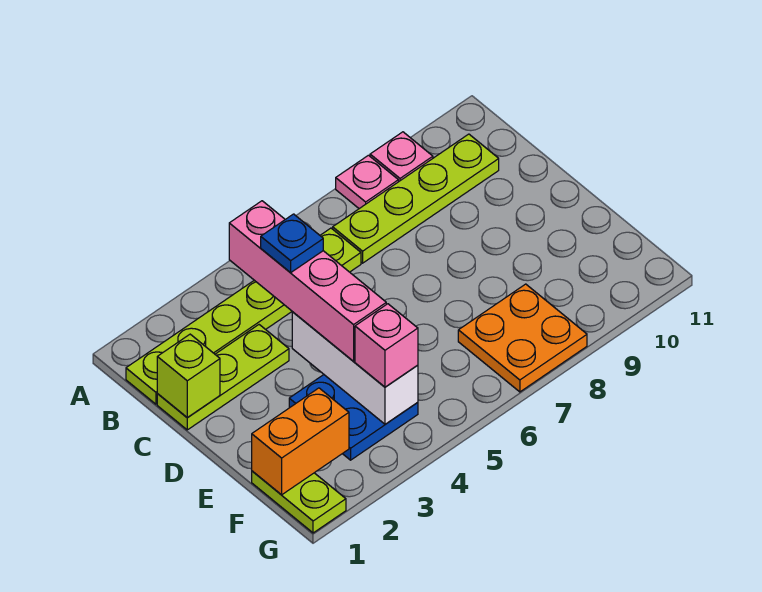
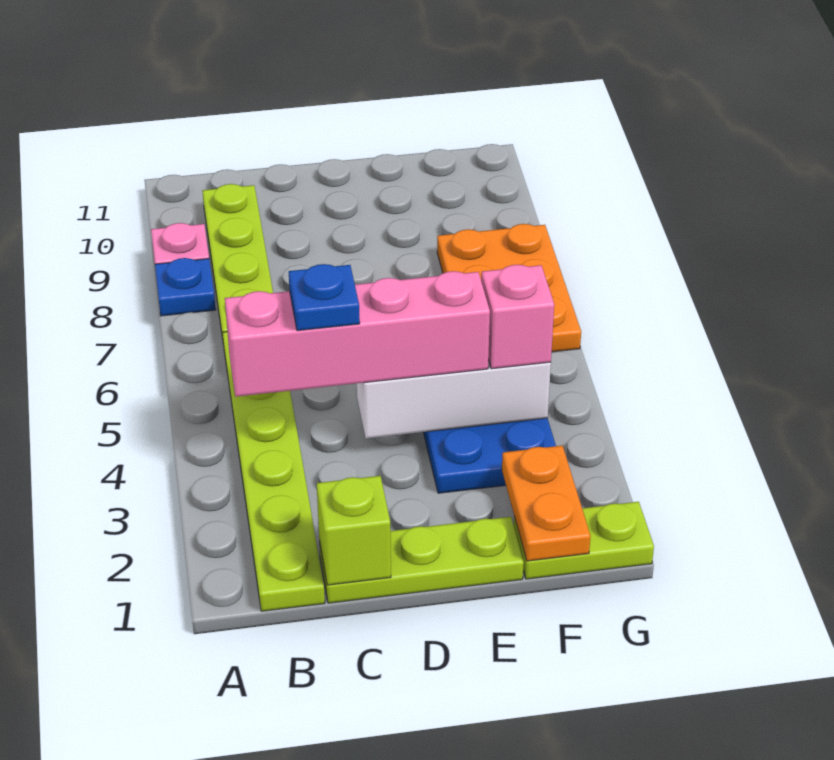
pink plate A8 level 1 -> blue plate A8 level 1
lime plate C1:C3 level 1 -> lime plate C1:E1 level 1
orange brick F1:F2 level 2 -> orange plate F1:F2 level 2
orange plate F7:G8 level 1 -> orange plate F6:G8 level 1

